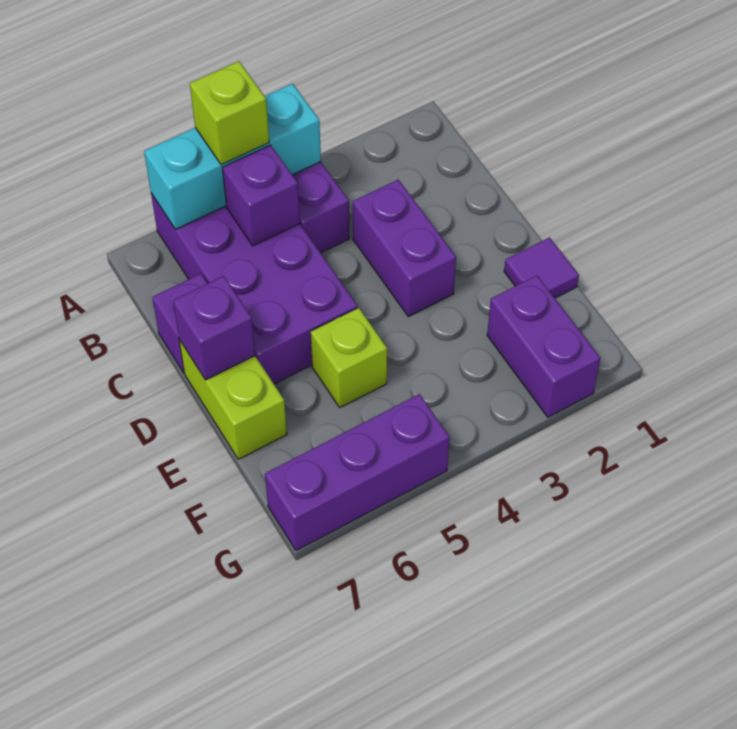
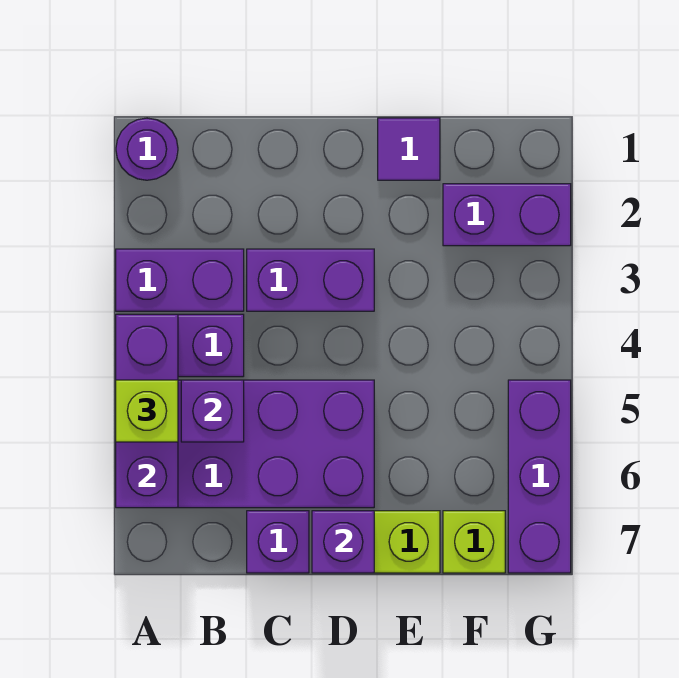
none -> purple round brick A1 level 1
none -> purple brick A3:B3 level 1
cyan brick A4:A6 level 2 -> purple brick A4:A6 level 2
lime brick E5 level 1 -> lime brick F7 level 1

